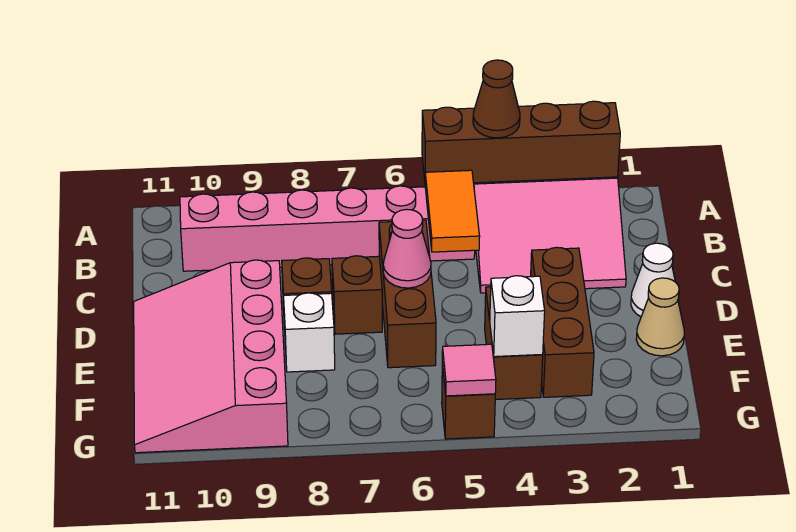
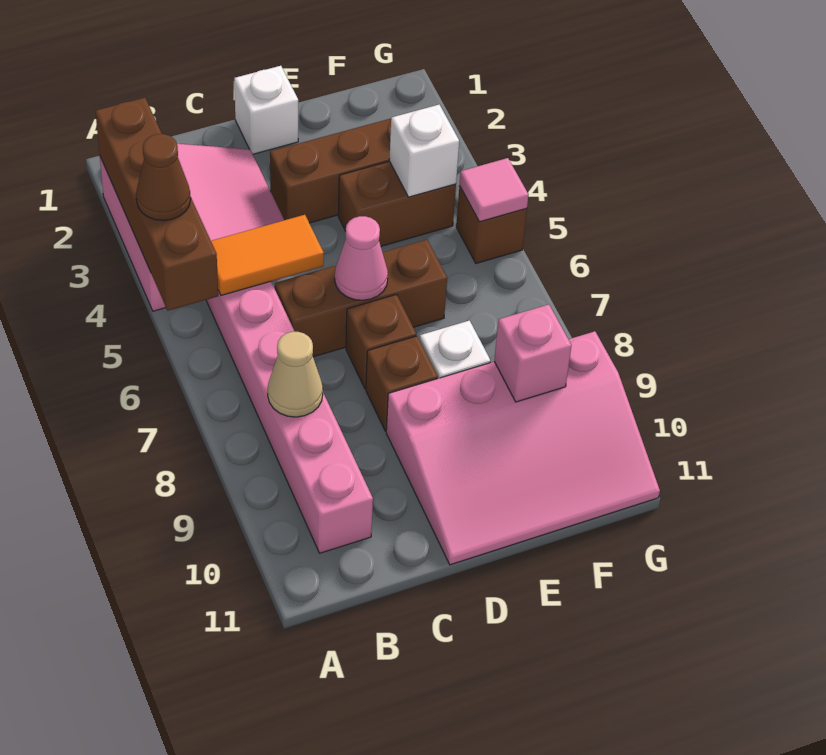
white cone D1 level 1 -> white brick D1 level 1
tan cone E1 level 1 -> tan cone B8 level 2
none -> pink brick F9 level 2

